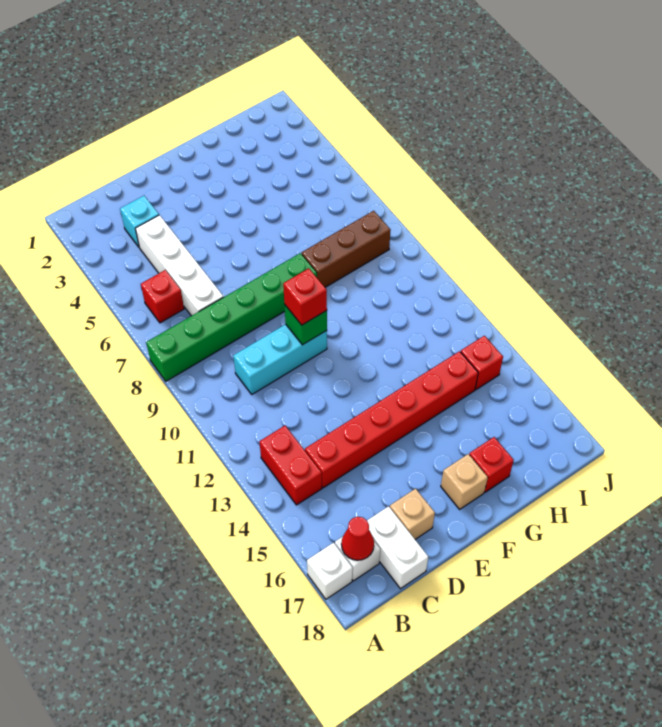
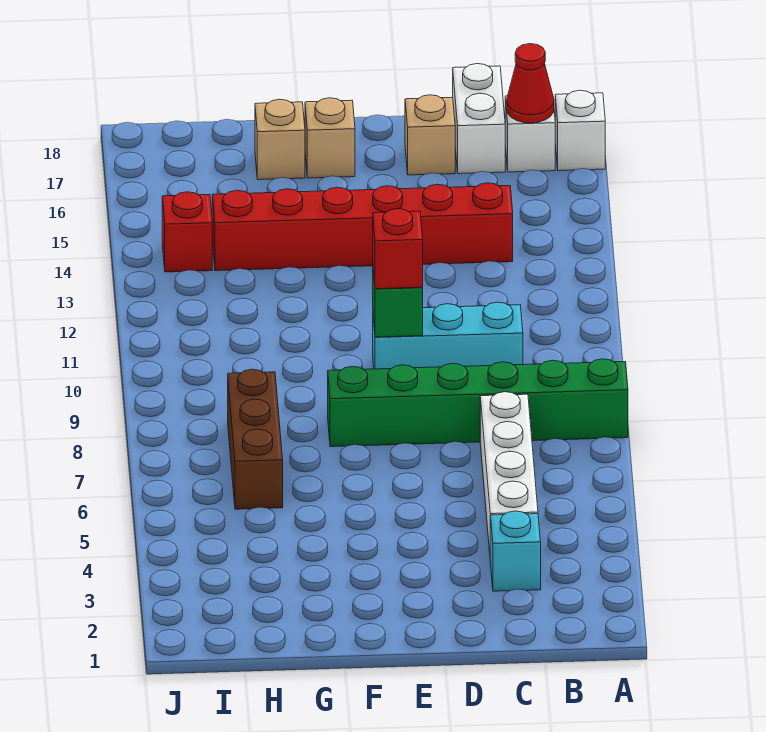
red brick B6 level 1 -> none
red brick B13:B14 level 1 -> none
brown brick G8:I8 level 1 -> brown brick H6:H8 level 1
red brick G17 level 1 -> tan brick G17 level 1

